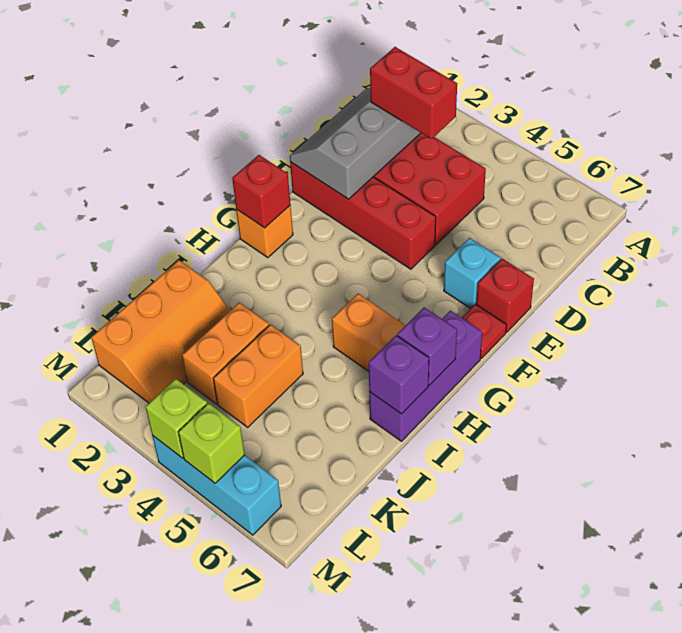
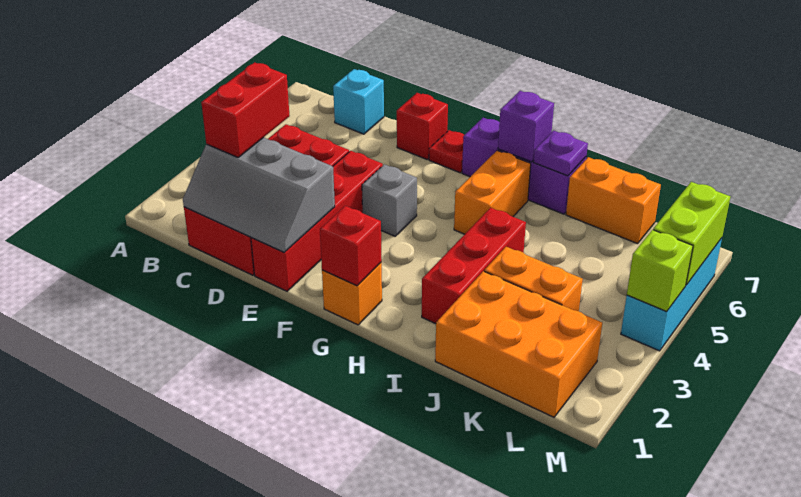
cyan brick E6 level 1 -> cyan brick C7 level 1
none -> grey brick F4 level 1
none -> red brick I2:I4 level 1
purple brick I7 level 2 -> purple plate I7 level 2
orange slope J1:L2 level 1 top 1 -> orange brick J1:L2 level 1
orange brick J4:K4 level 1 -> orange brick J7:K7 level 1
lime brick M5 level 2 -> lime brick M5:M6 level 2

